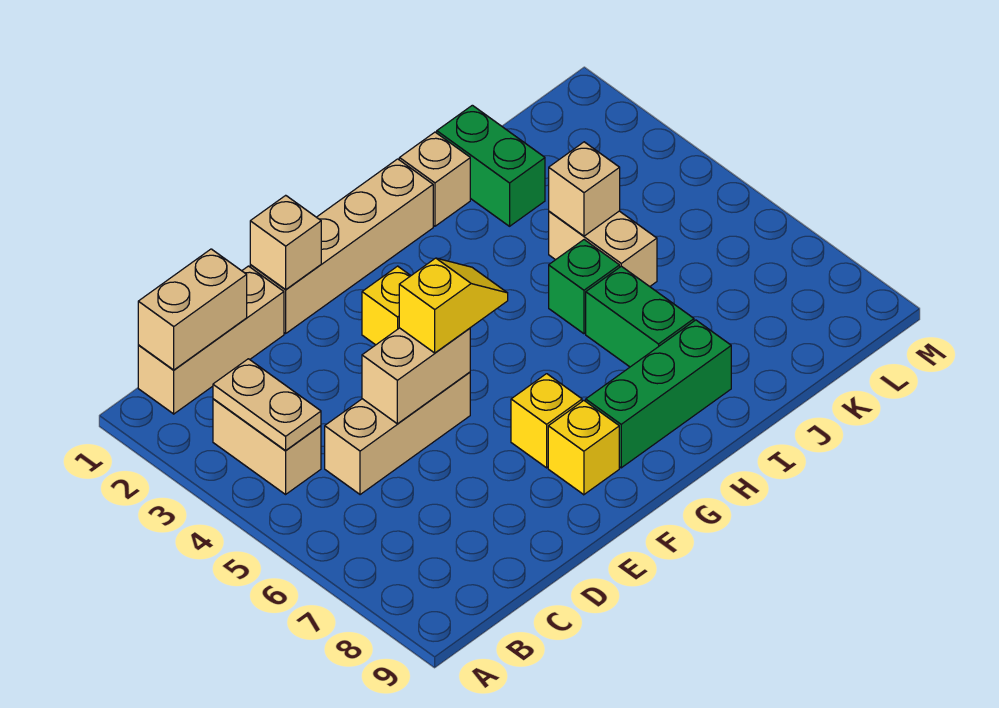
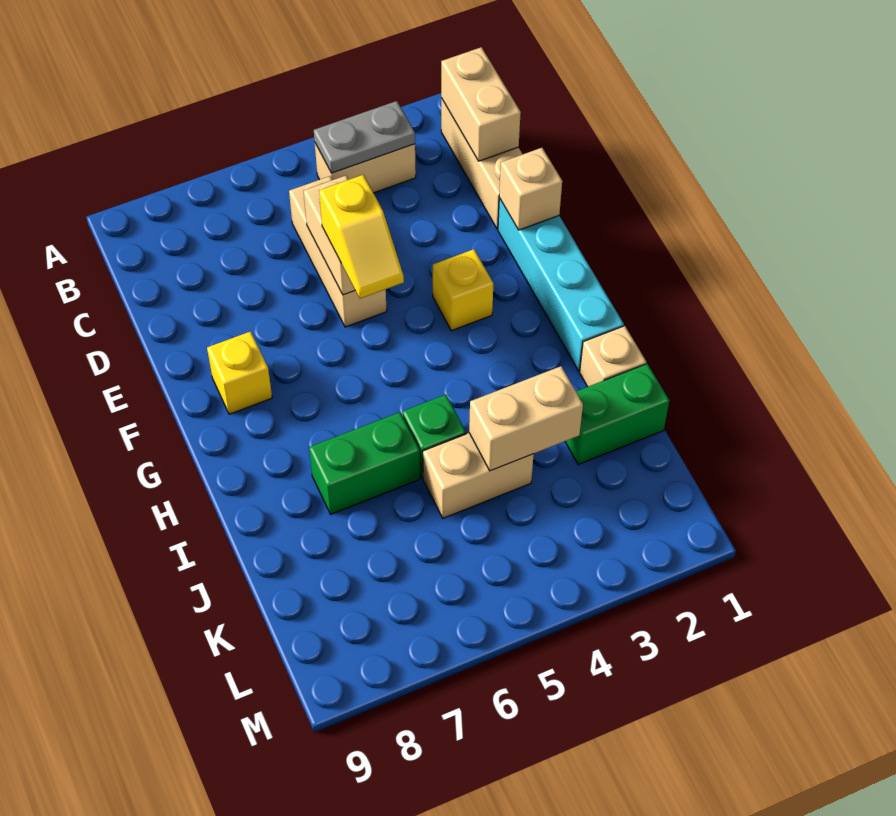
tan plate B3:B4 level 2 -> grey plate B3:B4 level 2
tan brick E1:H1 level 1 -> cyan brick E1:H1 level 1
yellow brick F7 level 1 -> none
green brick G8:I8 level 1 -> none
tan brick J4 level 2 -> tan brick J3:J4 level 2

